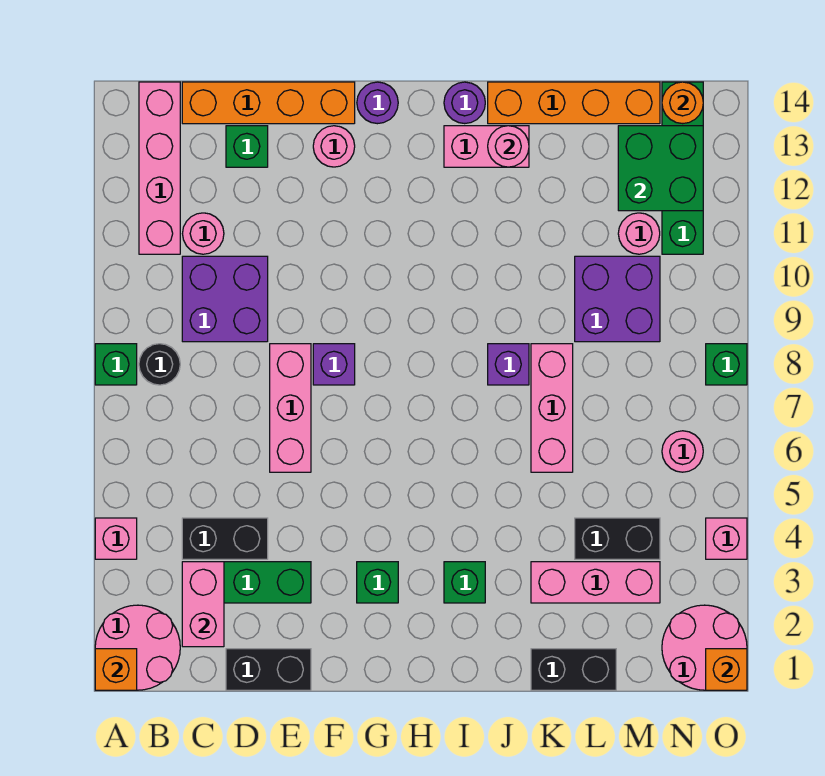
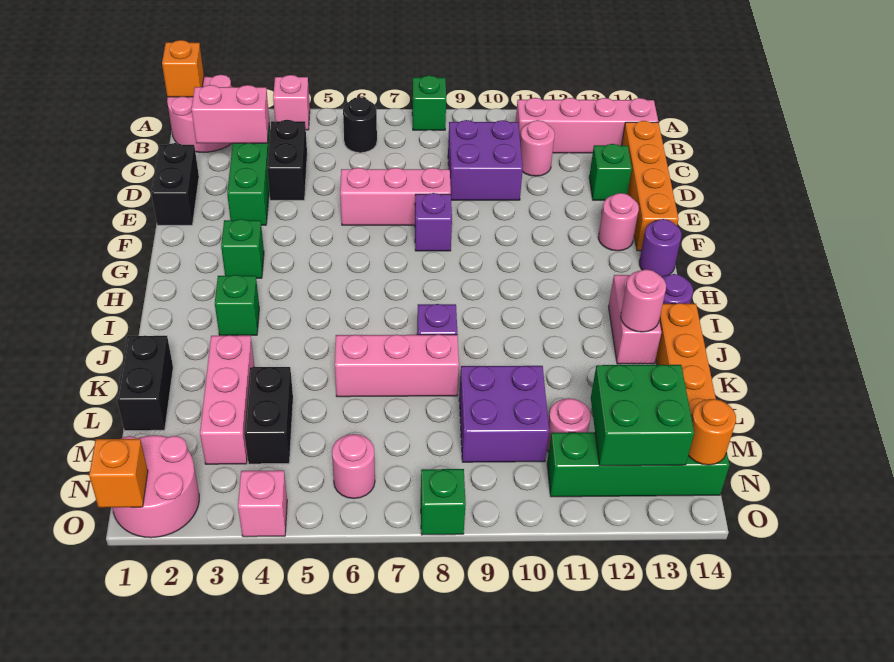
black round brick B8 level 1 -> black round brick B6 level 1

